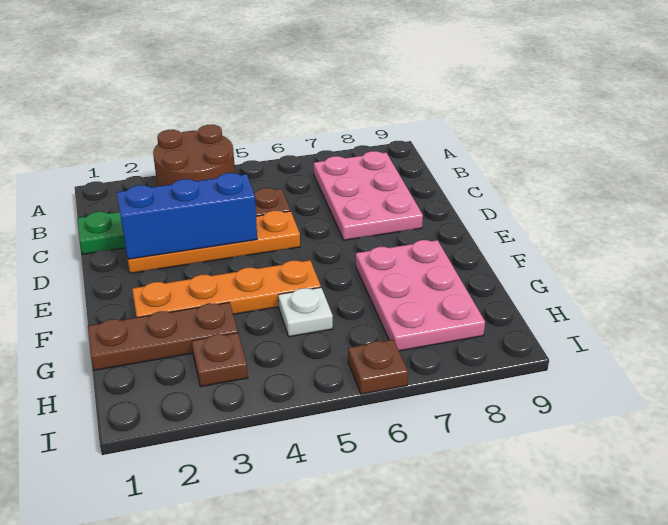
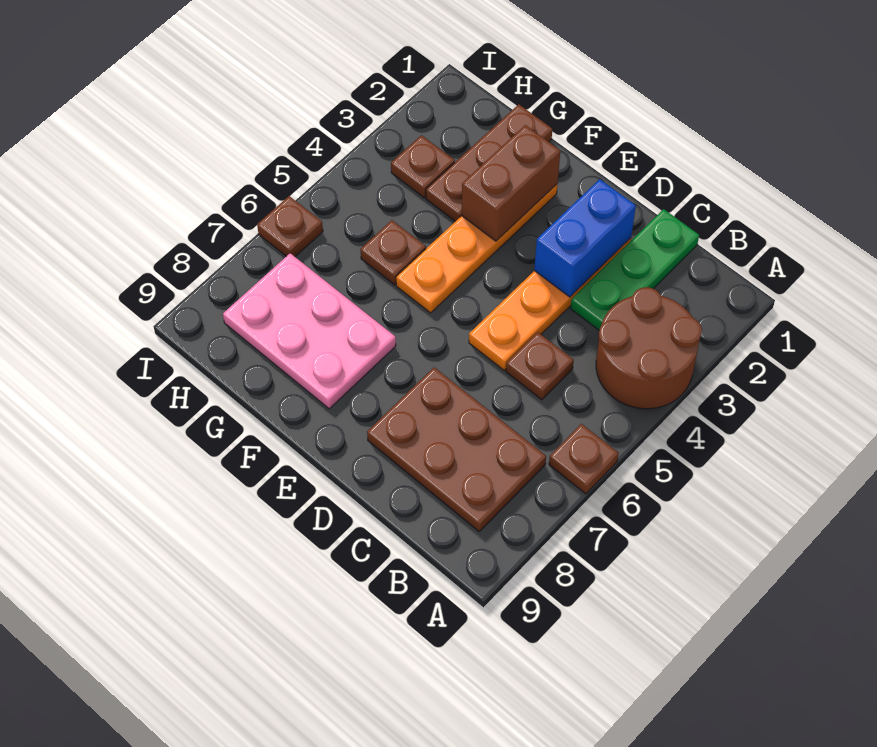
none -> brown plate A6 level 1
pink plate B7:D8 level 1 -> brown plate B7:D8 level 1
blue brick D2:D4 level 2 -> blue brick D2:D3 level 2
none -> brown brick F2:F3 level 2
white plate G5 level 1 -> brown plate G5 level 1

